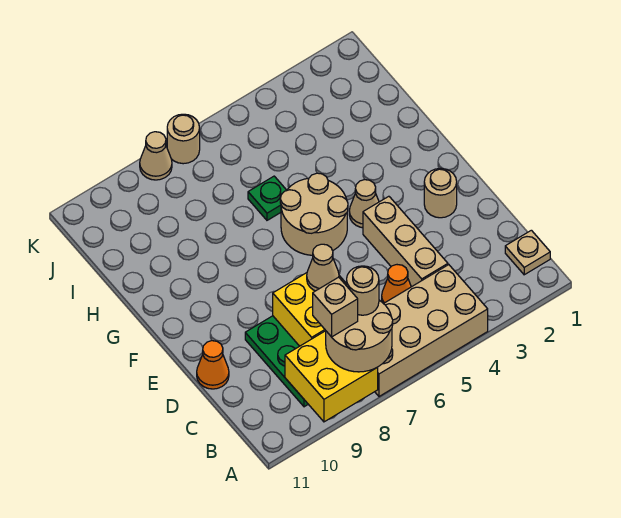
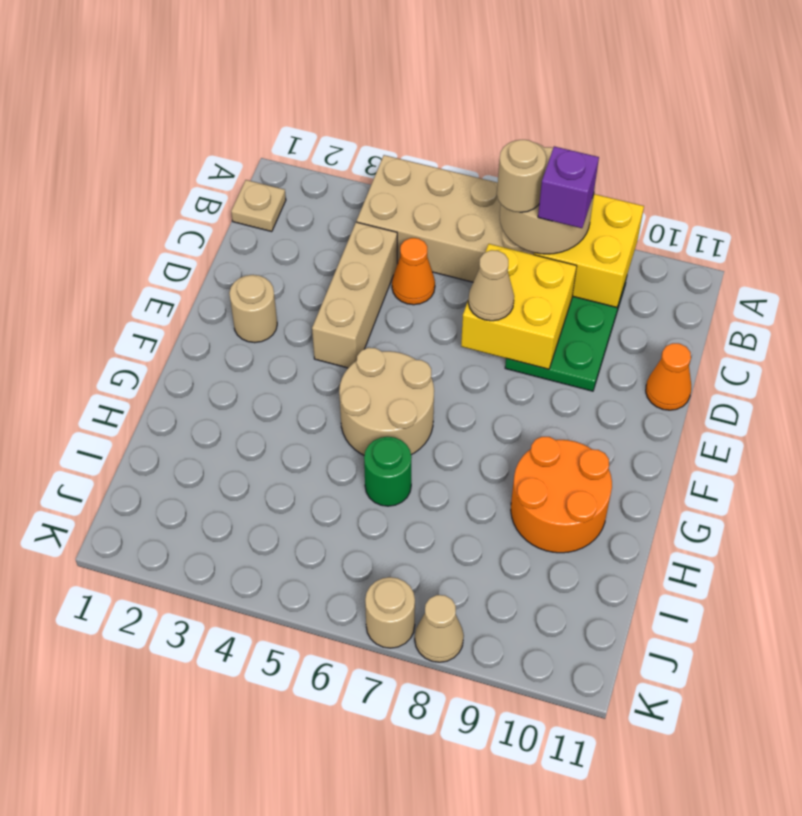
tan brick B8 level 4 -> purple brick B8 level 4
tan cone F4 level 1 -> none
none -> orange round brick G9:H10 level 1
green plate H6 level 1 -> green round brick H6 level 1

